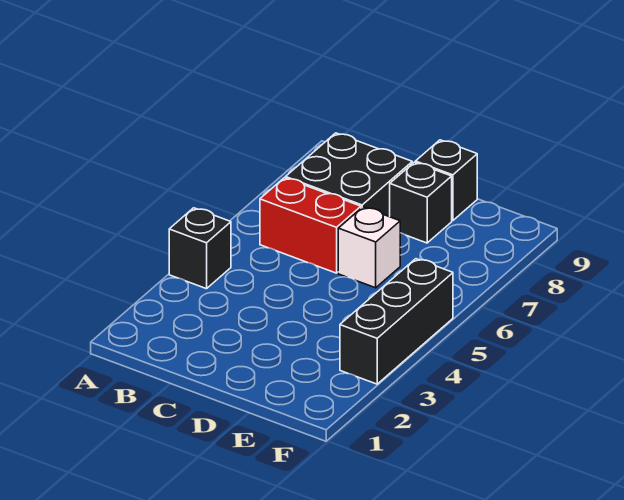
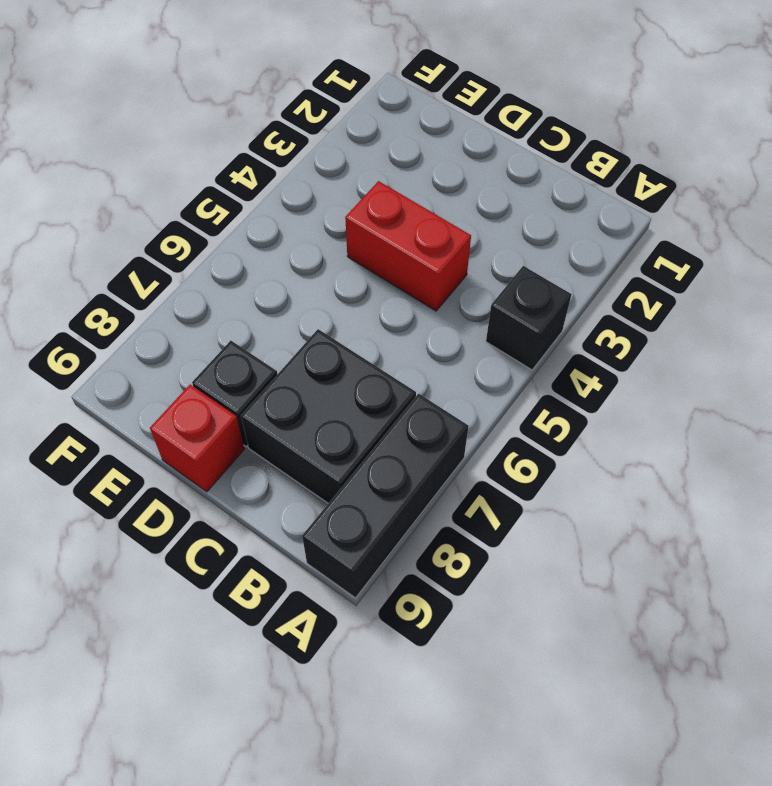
red brick B6:C6 level 1 -> red brick C4:D4 level 1
white brick D6 level 1 -> none
black brick D9 level 1 -> red brick D9 level 1
black brick F3:F5 level 1 -> black brick A7:A9 level 1

